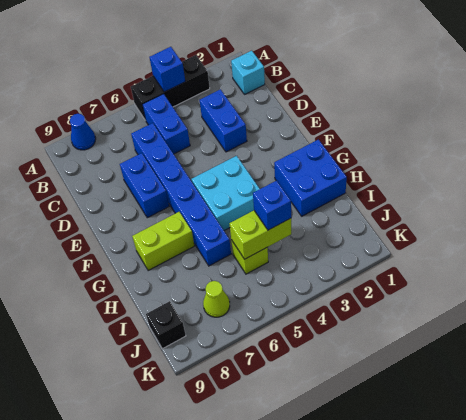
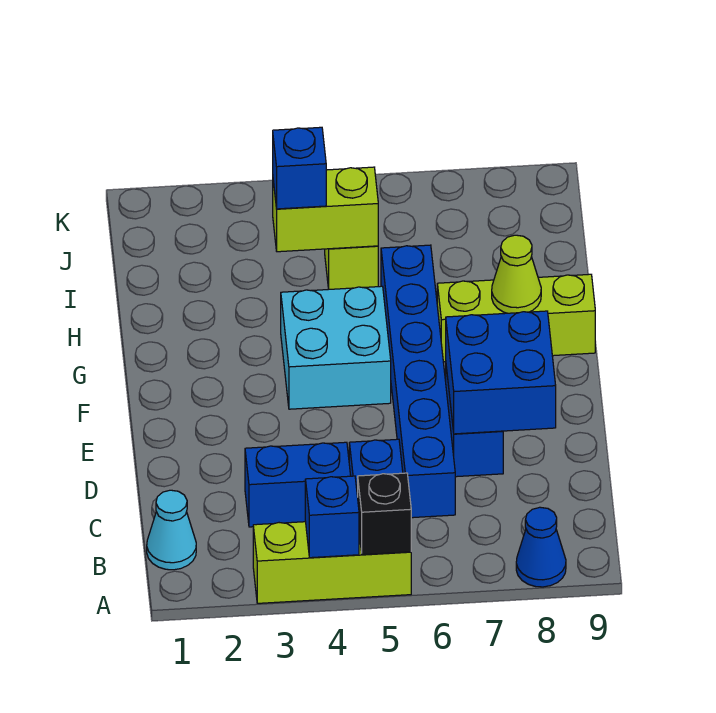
black brick A3:A5 level 1 -> lime brick A3:A5 level 1
cyan brick B1 level 1 -> cyan cone B1 level 1
blue brick C3:D3 level 1 -> blue brick C3:C4 level 1
blue brick G1:H2 level 1 -> blue brick D7:E8 level 2
lime brick G7:G8 level 1 -> lime brick G7:G9 level 1
lime cone J7 level 1 -> lime cone G8 level 2
black brick J9 level 1 -> black brick A5 level 2

